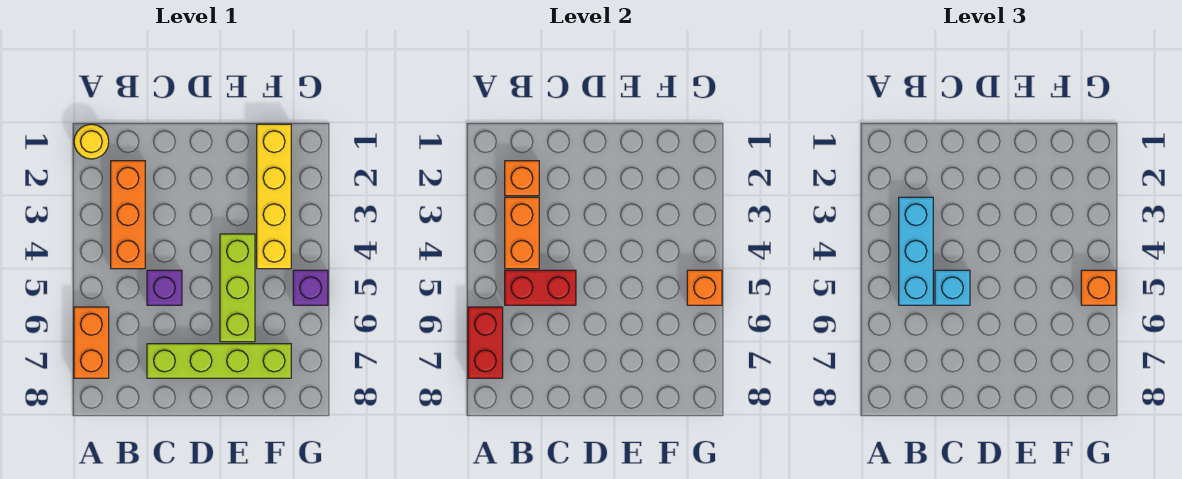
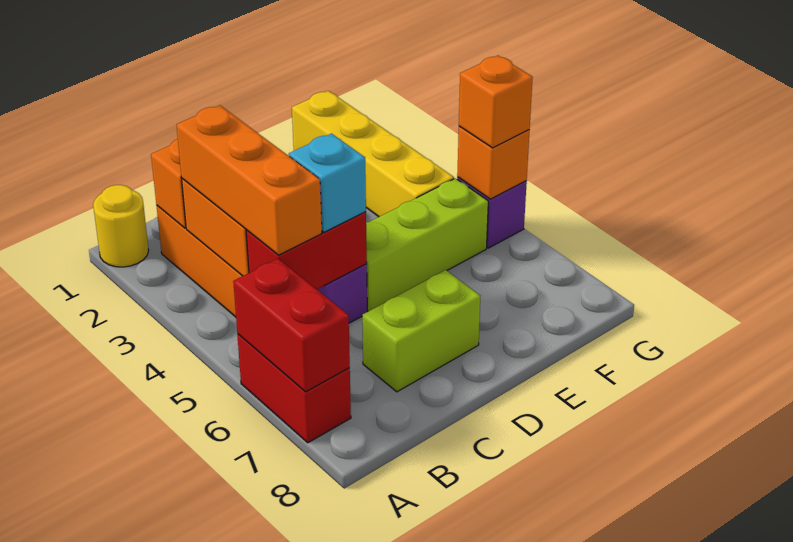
orange brick A6:A7 level 1 -> red brick A6:A7 level 1
cyan brick B3:B5 level 3 -> orange brick B3:B5 level 3
lime brick C7:F7 level 1 -> lime brick C7:D7 level 1
lime brick E4:E6 level 1 -> lime brick D5:F5 level 1

